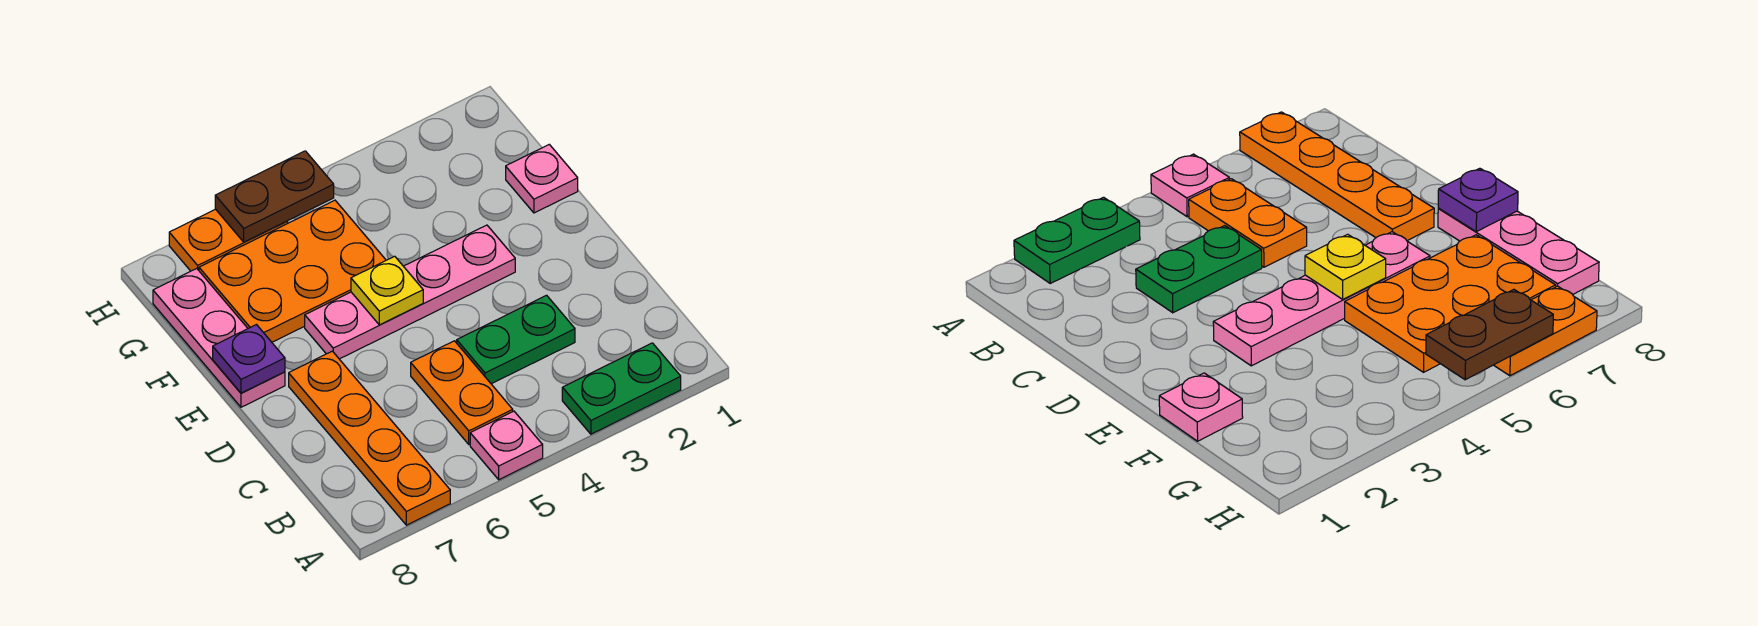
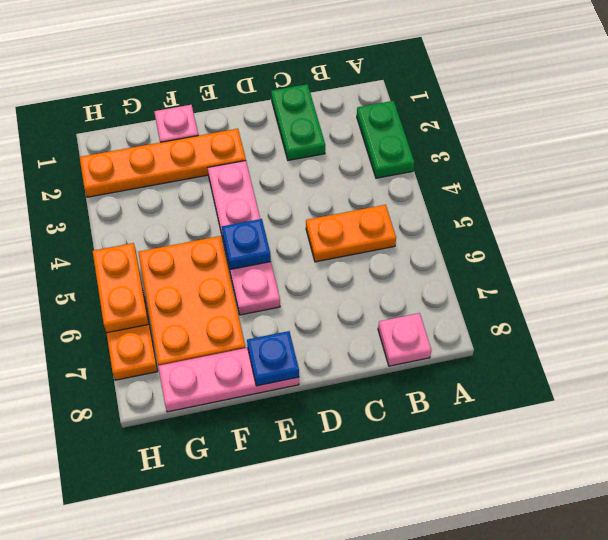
pink plate A5 level 1 -> pink plate B8 level 1
orange plate A7:D7 level 1 -> orange plate E2:H2 level 1
green plate C3:C4 level 1 -> green plate C1:C2 level 1
yellow plate E5 level 2 -> blue plate E5 level 2
purple plate E8 level 2 -> blue plate E8 level 2
brown plate H5:H6 level 2 -> orange plate H5:H6 level 2

